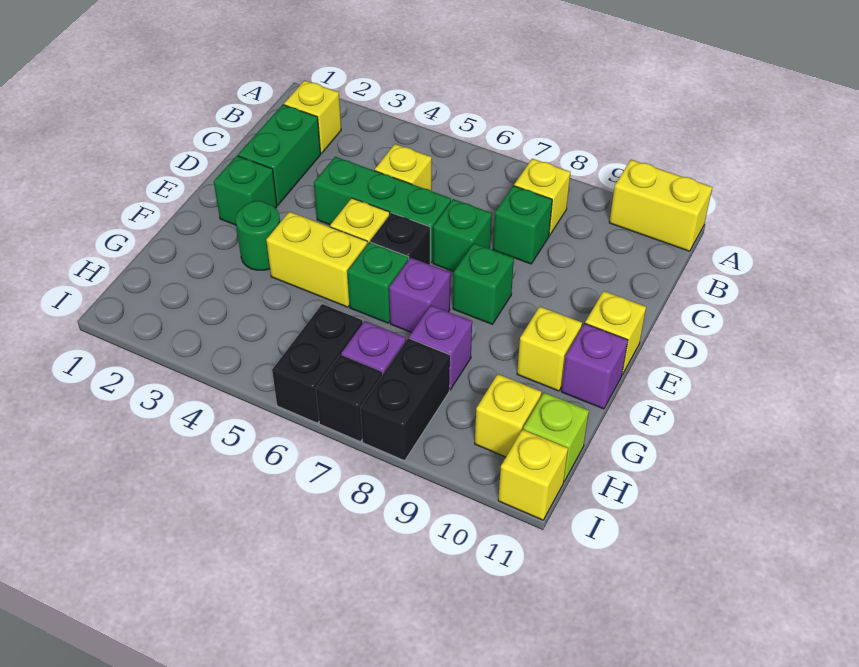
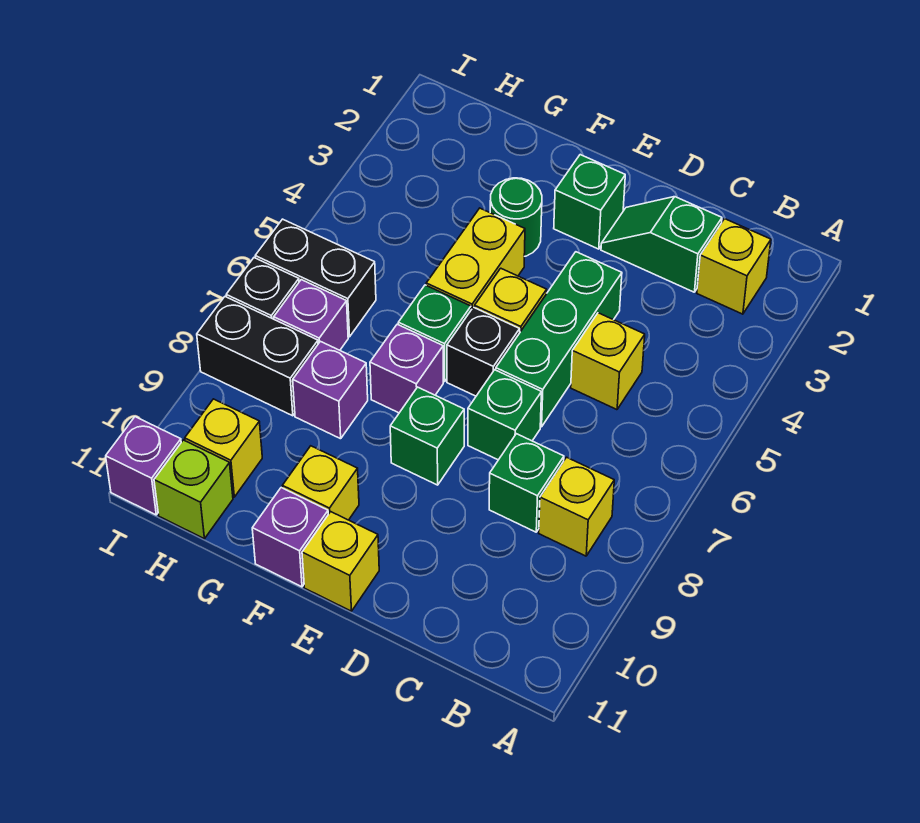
yellow brick A10:A11 level 1 -> none
green brick C2:D2 level 1 -> green slope C2:D2 level 1 top C
yellow brick I11 level 1 -> purple brick I11 level 1

